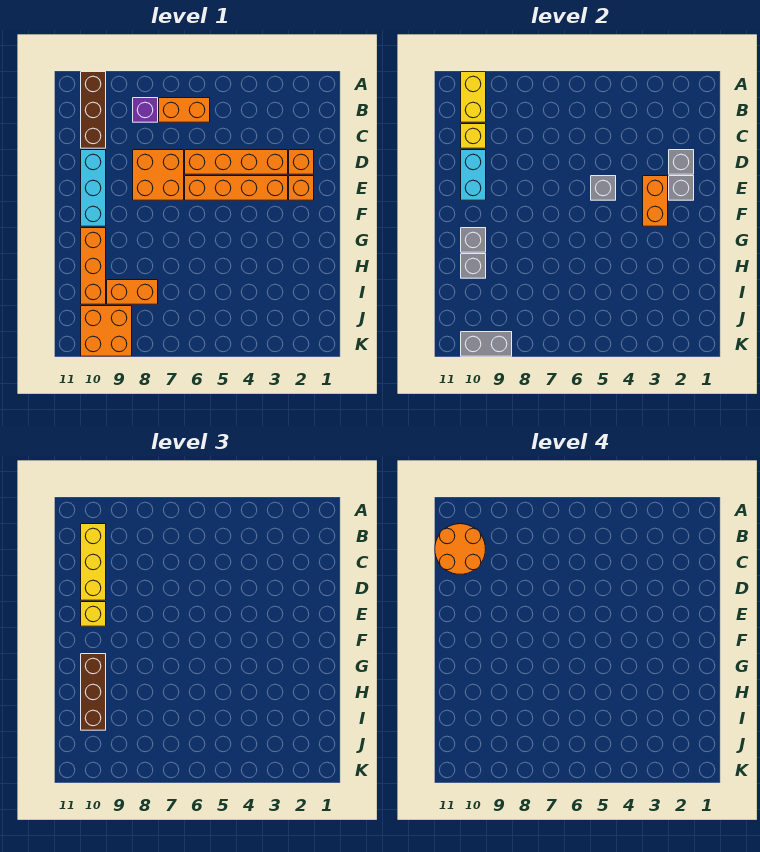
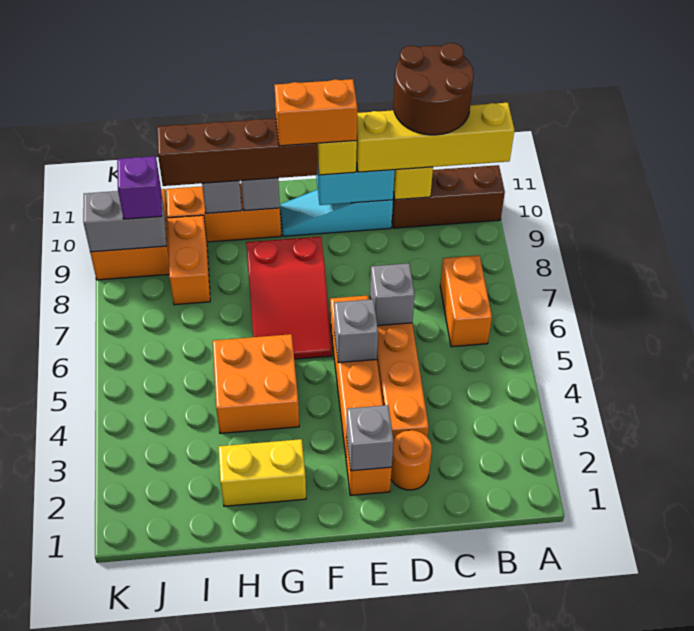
yellow brick A10:B10 level 2 -> yellow brick G2:H2 level 1
purple brick B8 level 1 -> purple brick J9 level 3
yellow brick B10:D10 level 3 -> yellow brick A10:D10 level 3
orange round brick B10:C11 level 4 -> brown round brick B10:C11 level 4
orange brick D2 level 1 -> orange round brick D2 level 1
grey brick D2 level 2 -> grey brick D6 level 2
orange brick D7:E8 level 1 -> orange brick G4:H5 level 1
cyan brick D10:F10 level 1 -> cyan slope D10:F10 level 1 top D
orange brick E3:F3 level 2 -> orange brick E10:F10 level 4
none -> red slope F6:G8 level 1 top 8
brown brick G10:I10 level 3 -> brown brick F10:I10 level 3
grey brick K9:K10 level 2 -> grey brick J9:K9 level 2

